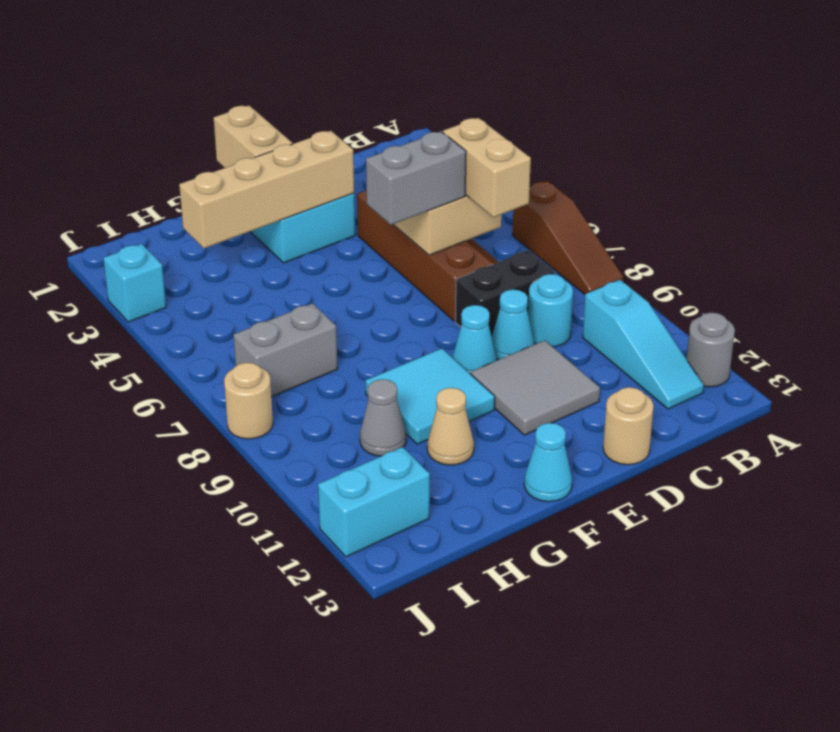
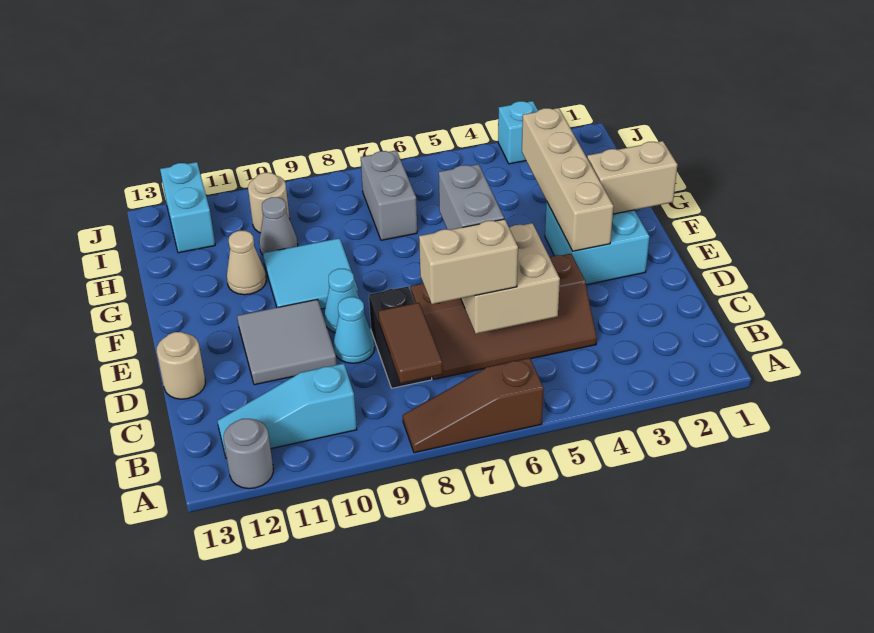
none -> brown tile B8:C8 level 2
cyan round brick C9 level 1 -> none
cyan cone F13 level 1 -> none
tan round brick J8 level 1 -> tan round brick I10 level 1

